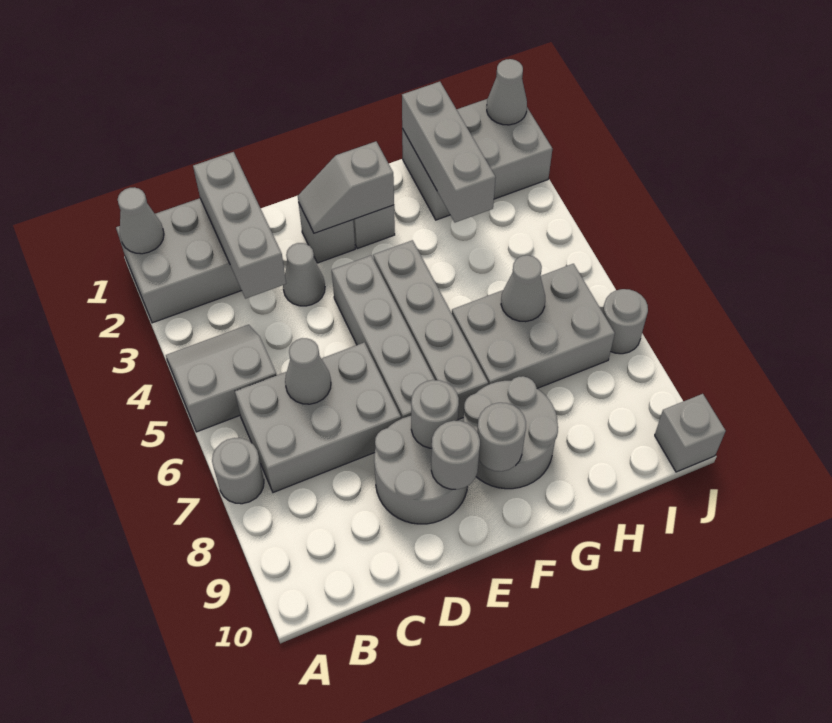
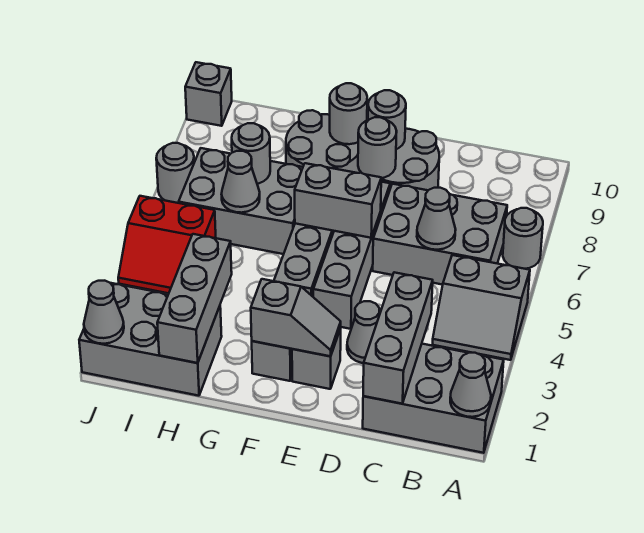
none -> grey brick E6:F6 level 2
none -> grey round brick H7 level 2
none -> red slope I4:J5 level 1 top 5

